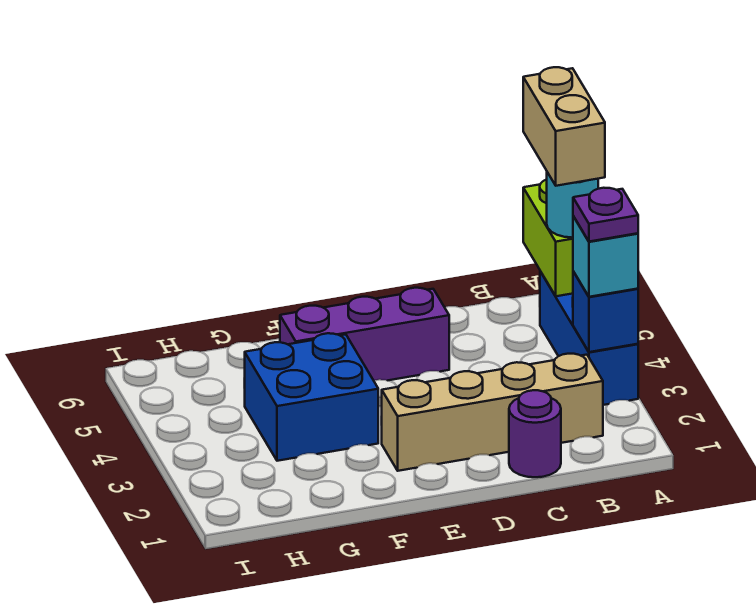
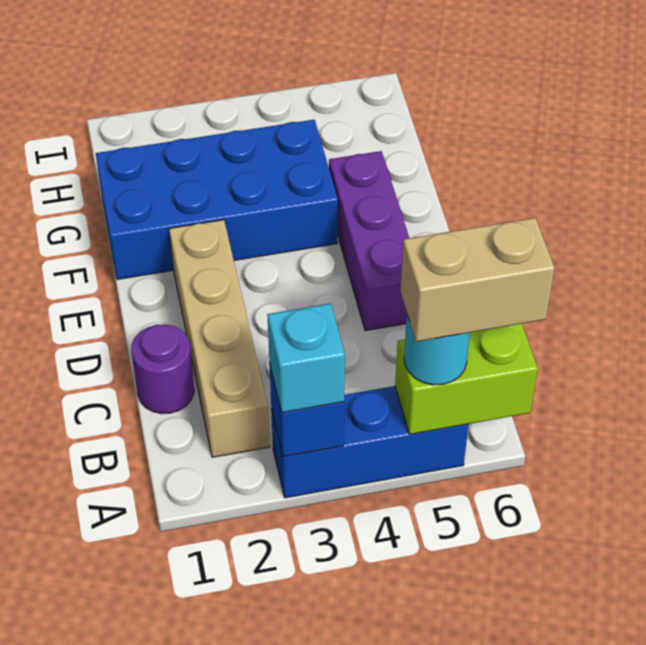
purple plate A3 level 4 -> none
blue brick F3:G4 level 1 -> blue brick F1:G4 level 1

